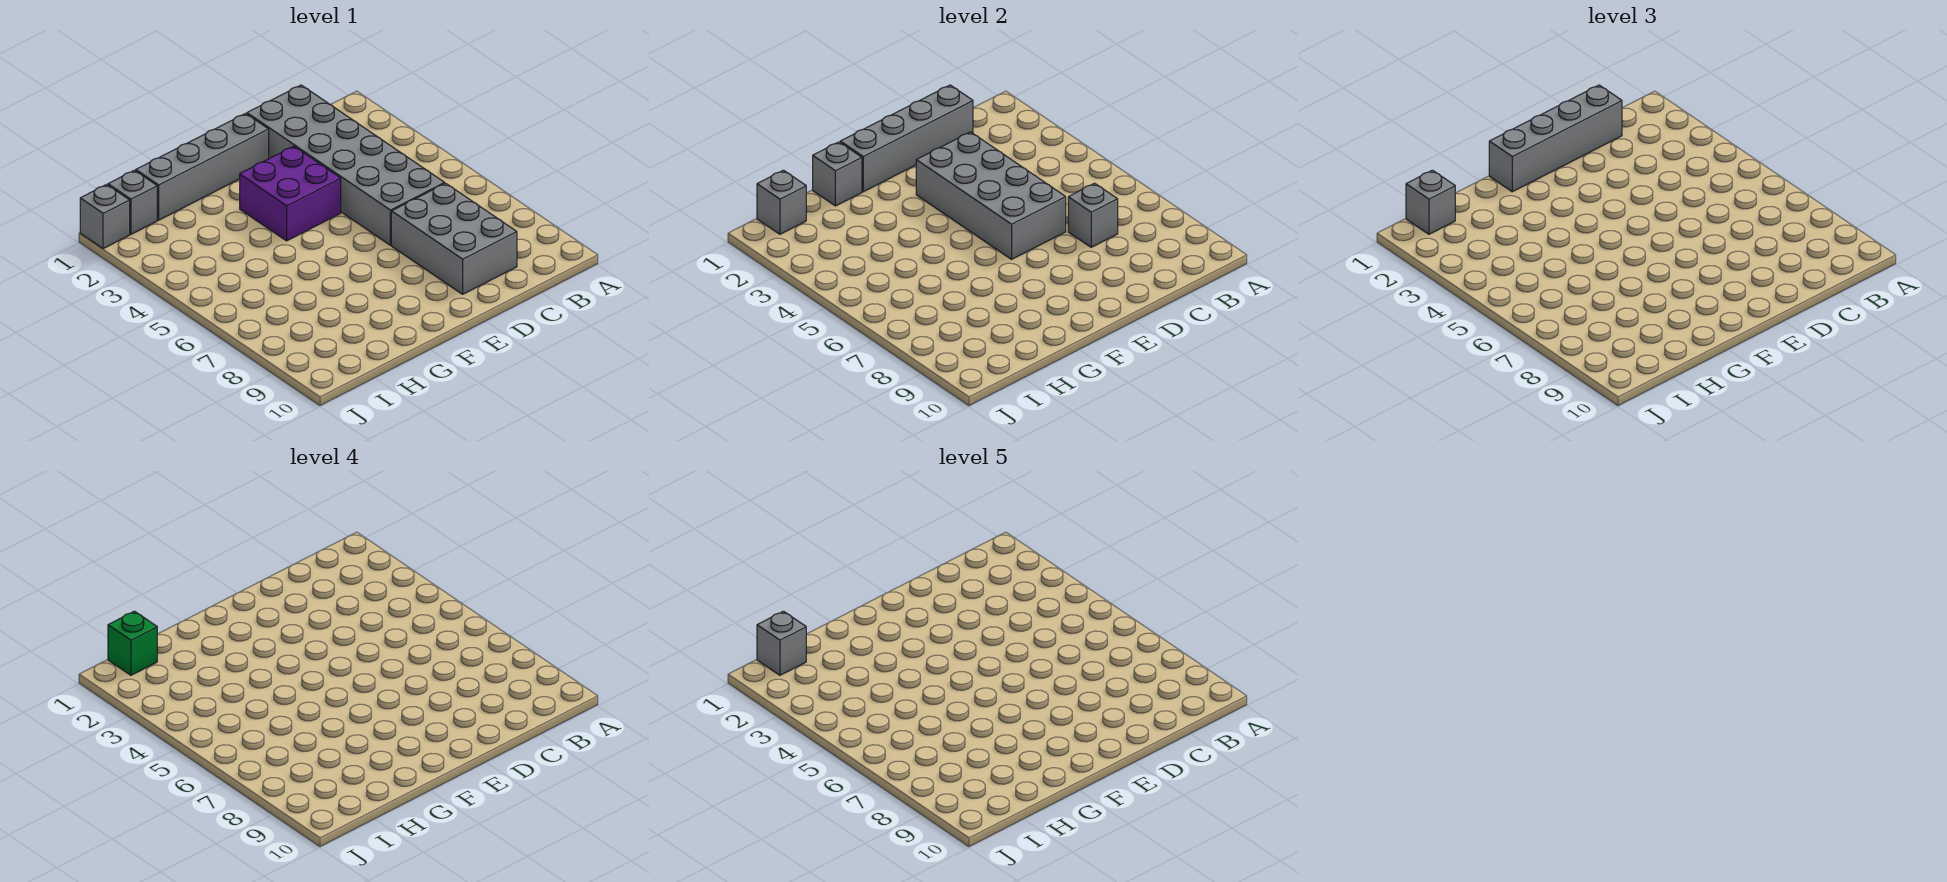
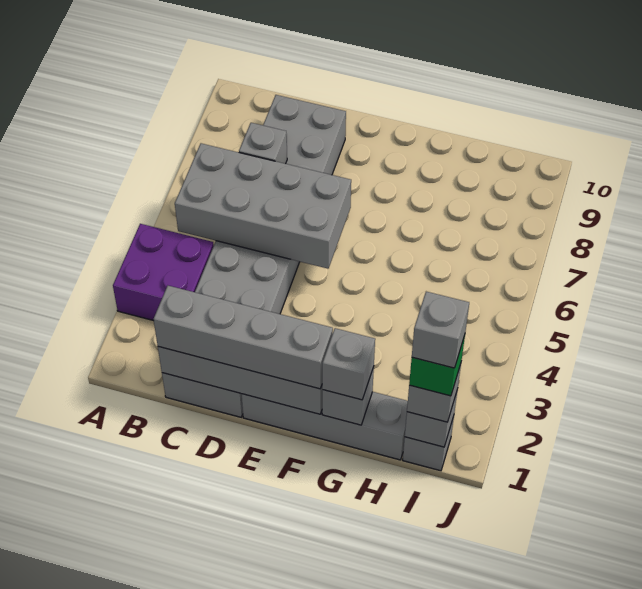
grey brick D3:E6 level 2 -> grey brick B5:E6 level 2
purple brick E3:F4 level 1 -> purple brick A3:B4 level 1
grey brick J1 level 1 -> grey brick G1 level 3

